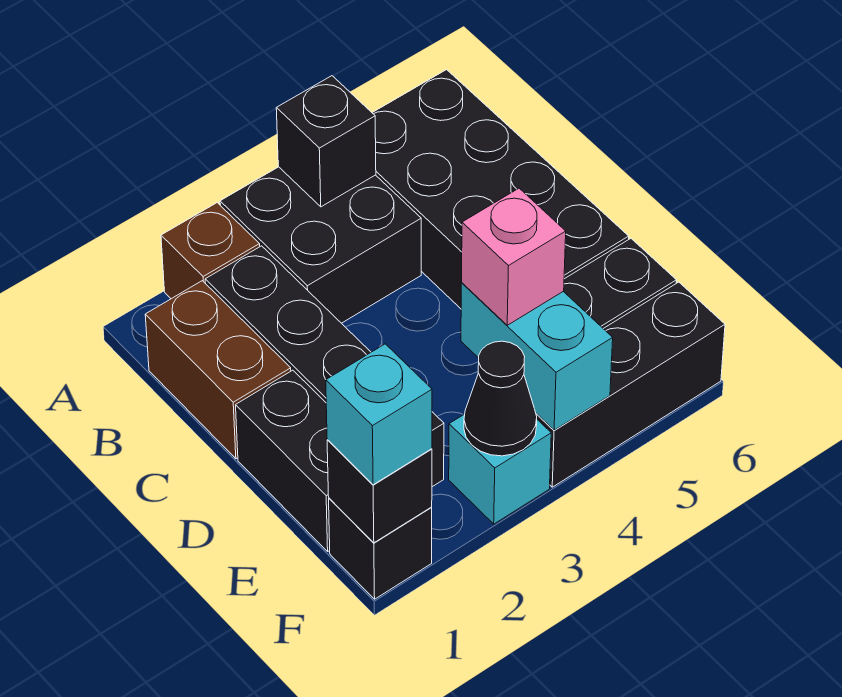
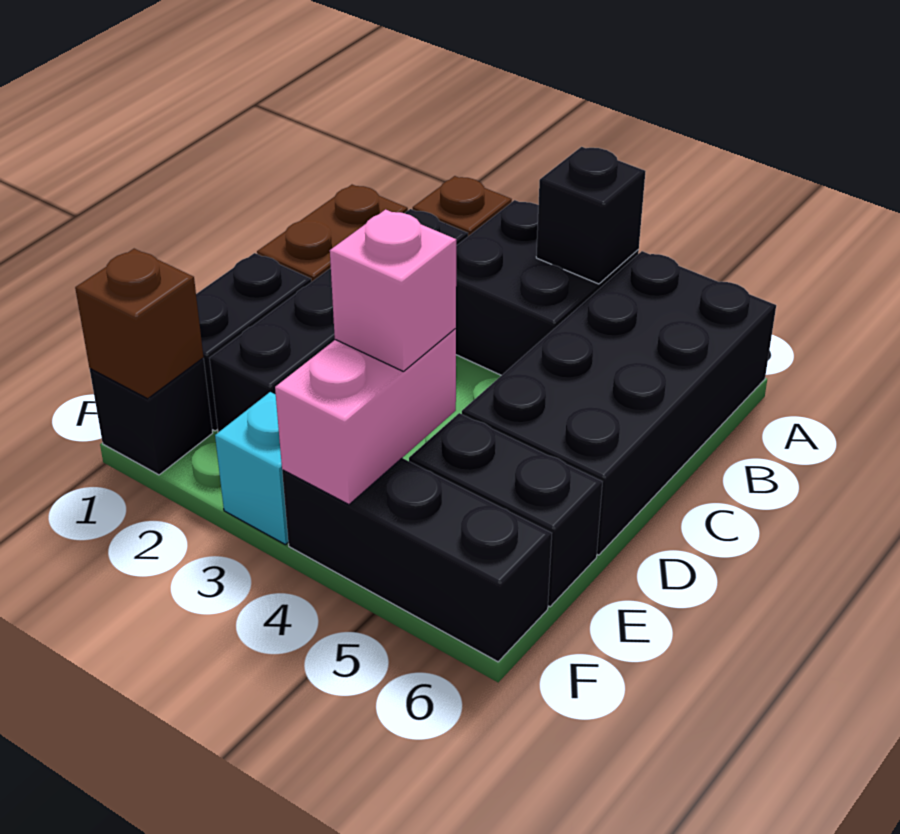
cyan brick E4:F4 level 2 -> pink brick E4:F4 level 2
black brick F1 level 2 -> brown brick F1 level 2
cyan brick F1 level 3 -> none
black cone F3 level 2 -> none

